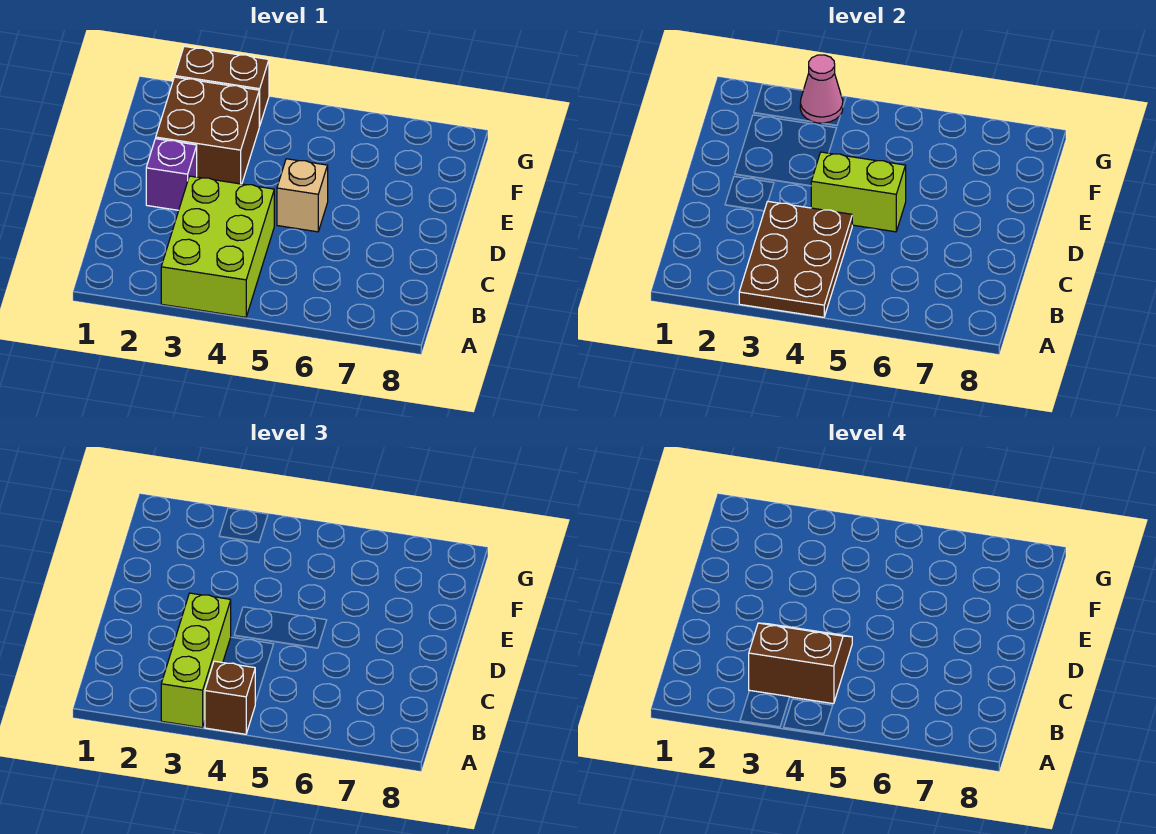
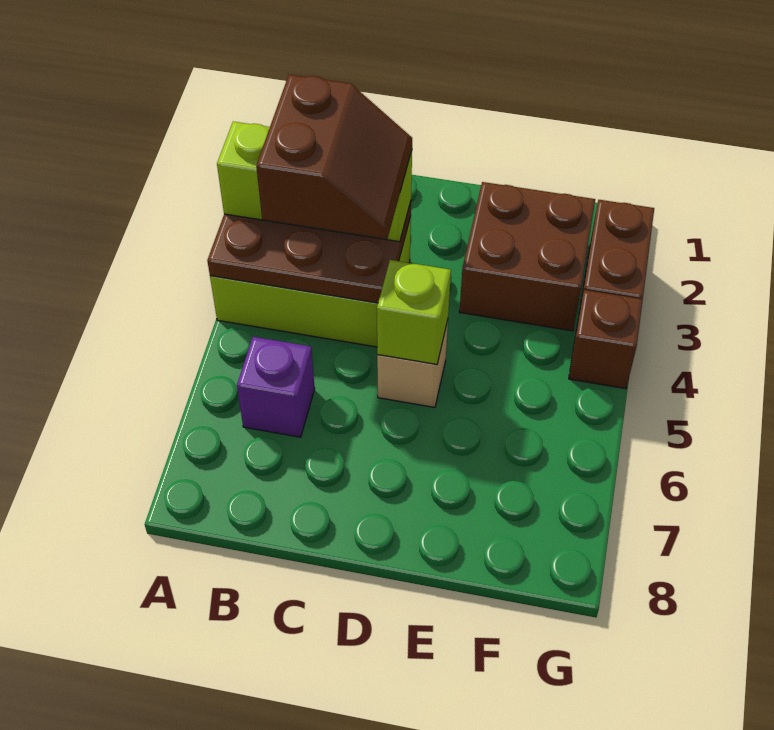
brown brick A4 level 3 -> brown brick G4 level 1
purple brick D2 level 1 -> purple brick B6 level 1
lime brick D4:D5 level 2 -> lime brick D5 level 2
pink cone G3 level 2 -> none

